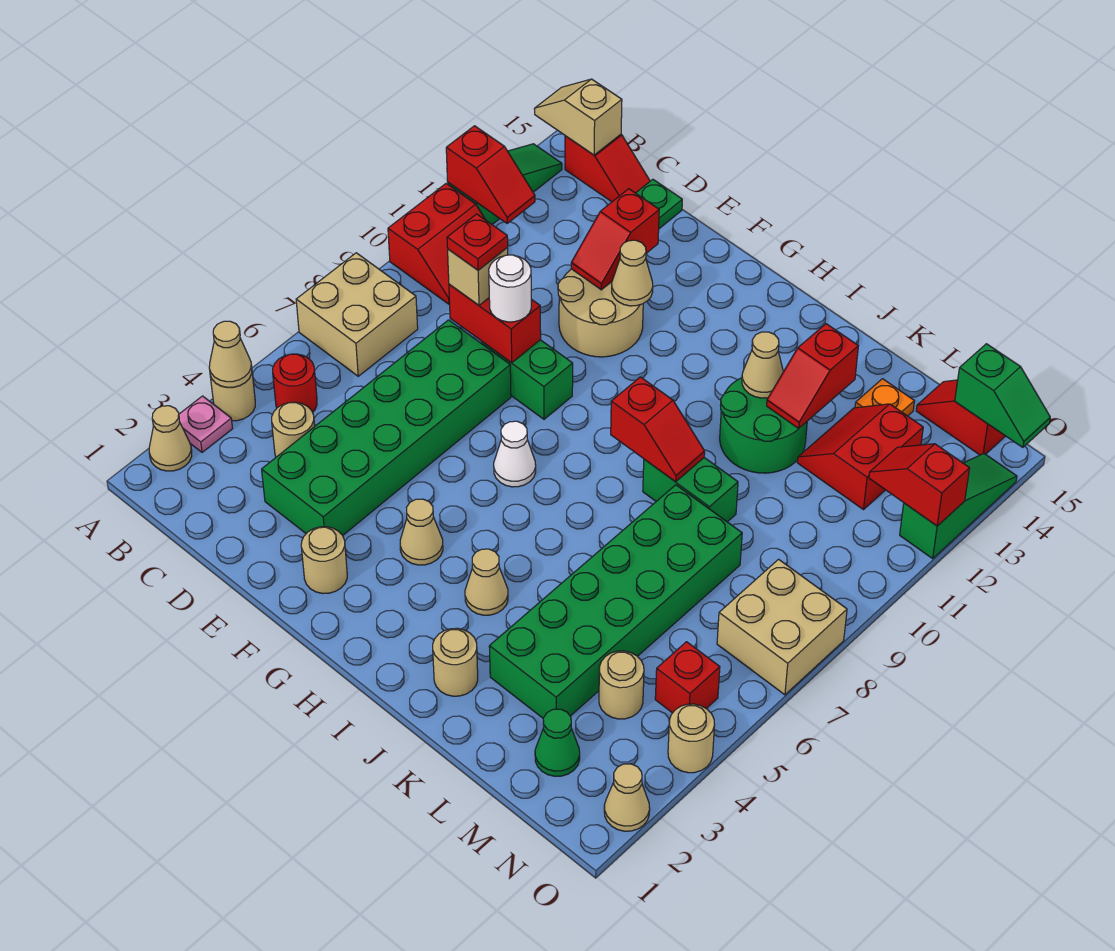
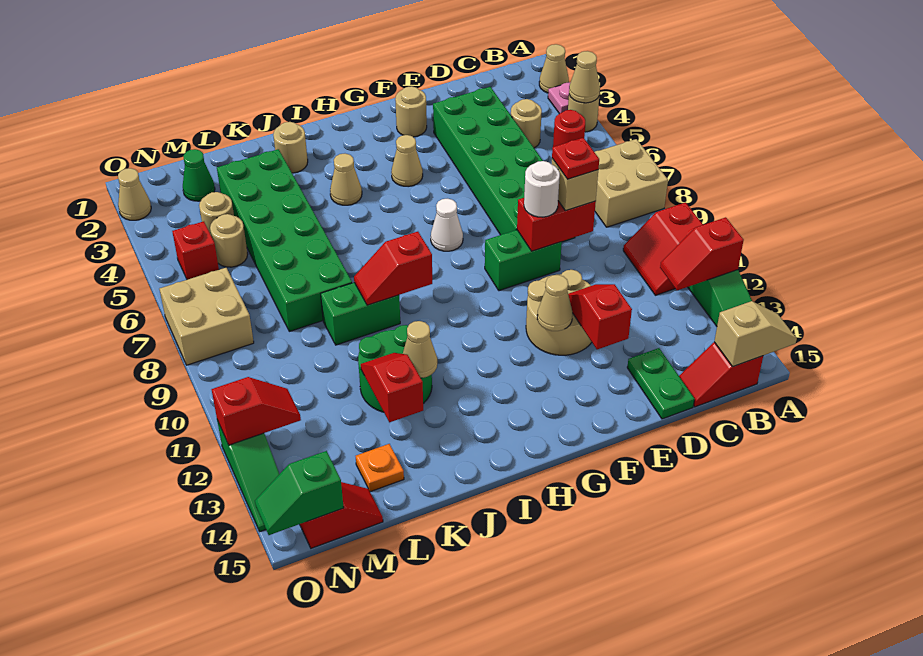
red slope L12:M13 level 1 top M -> none
tan round brick O4 level 1 -> tan round brick M5 level 1

